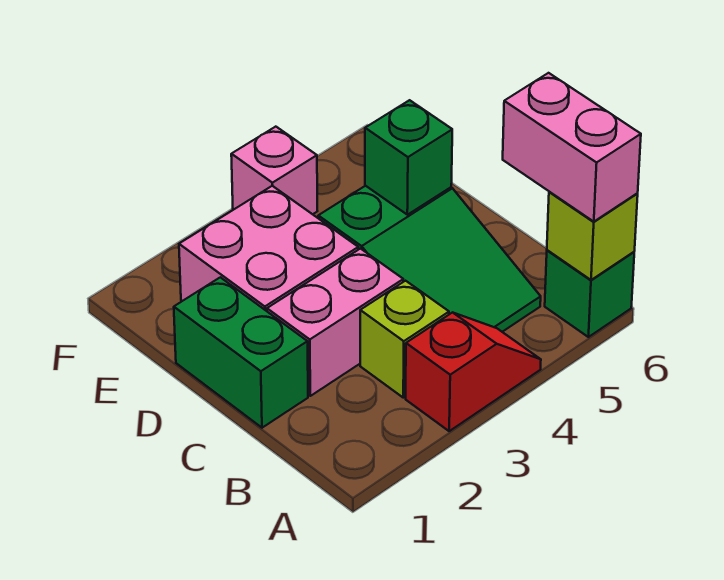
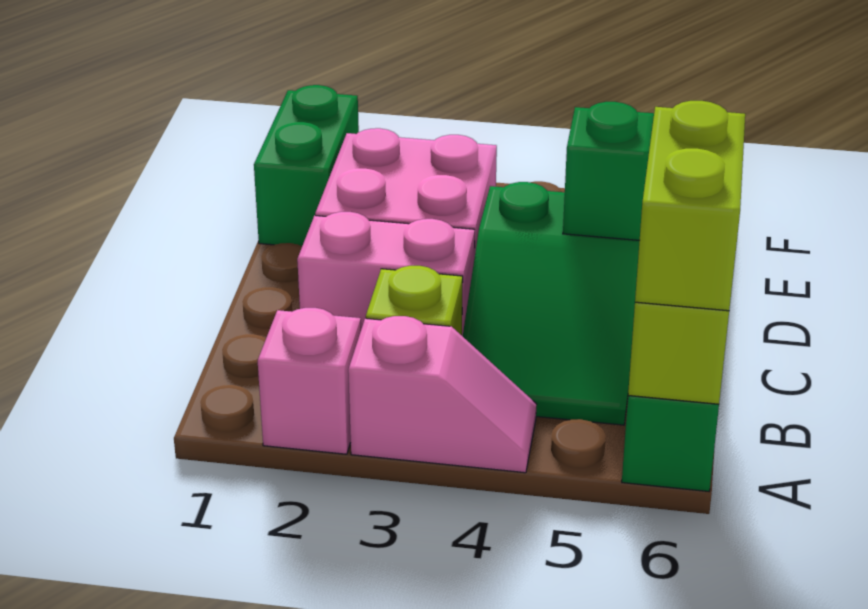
red slope A3:A4 level 1 top 3 -> pink slope A3:A4 level 1 top 3
pink brick A6:B6 level 3 -> lime brick A6:B6 level 3
green brick C1:D1 level 1 -> green brick E1:F1 level 1
pink brick F4 level 1 -> pink brick A2 level 1

